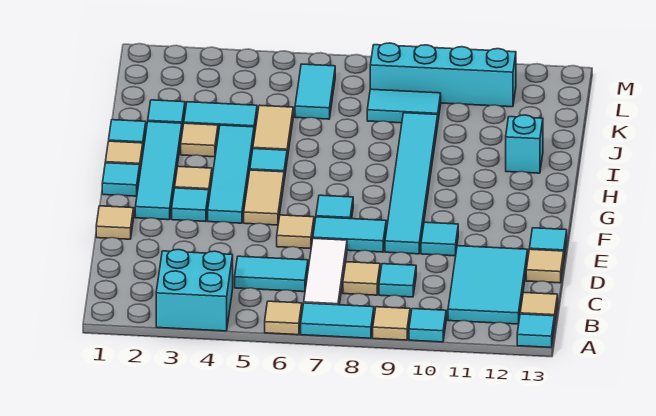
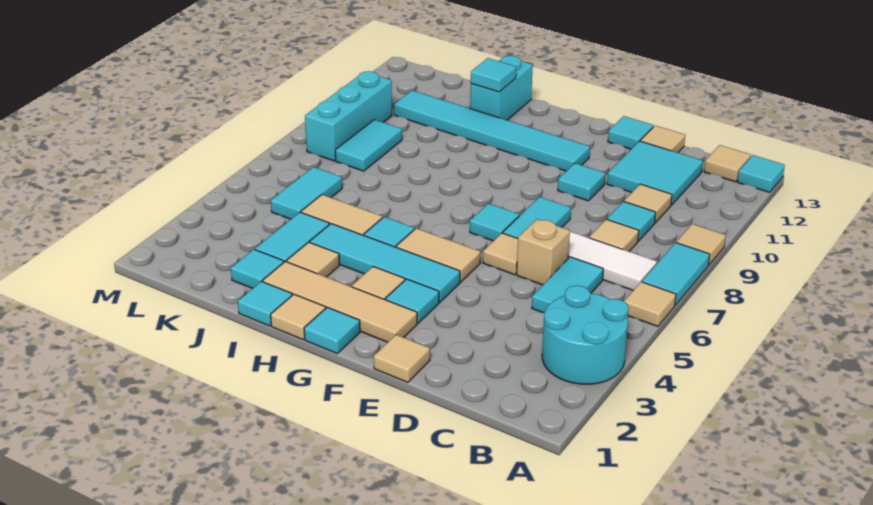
cyan brick A3:B4 level 1 -> cyan round brick A3:B4 level 1
cyan tile A10 level 1 -> cyan tile I12 level 2
cyan tile B11:D12 level 1 -> cyan tile C11:D12 level 1
none -> tan tile C10 level 1
none -> tan brick D6 level 1
cyan tile E9:J9 level 1 -> cyan tile F11:K11 level 1
cyan tile F2:I2 level 1 -> tan tile F2:I2 level 1
cyan brick I12 level 1 -> cyan brick I12:I13 level 1
cyan tile K6:L6 level 1 -> cyan tile K5:K6 level 1
cyan brick L8:L11 level 1 -> cyan brick L8:L10 level 1

